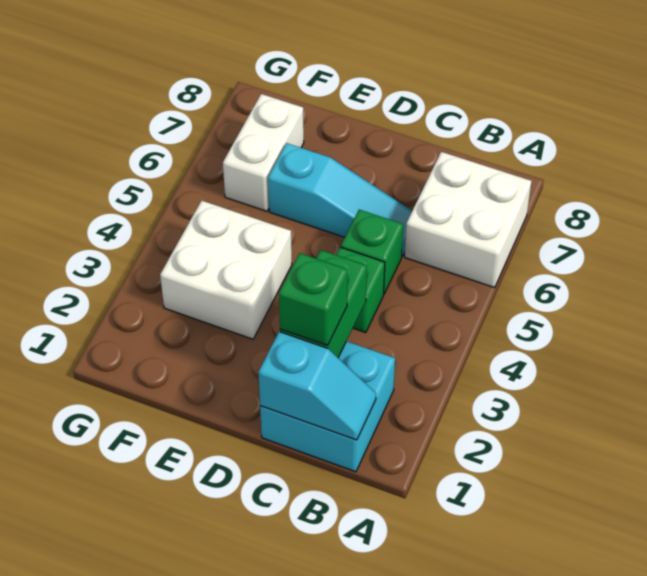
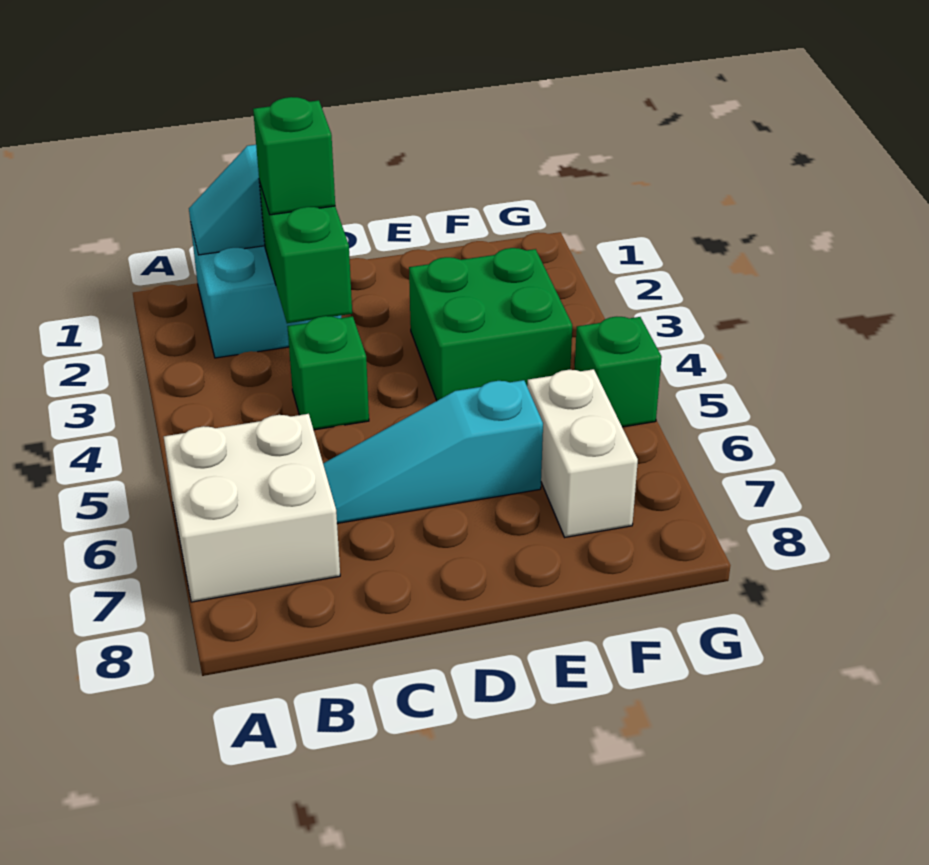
green brick C5 level 1 -> green brick G5 level 1
white brick E3:F4 level 1 -> green brick E3:F4 level 1

